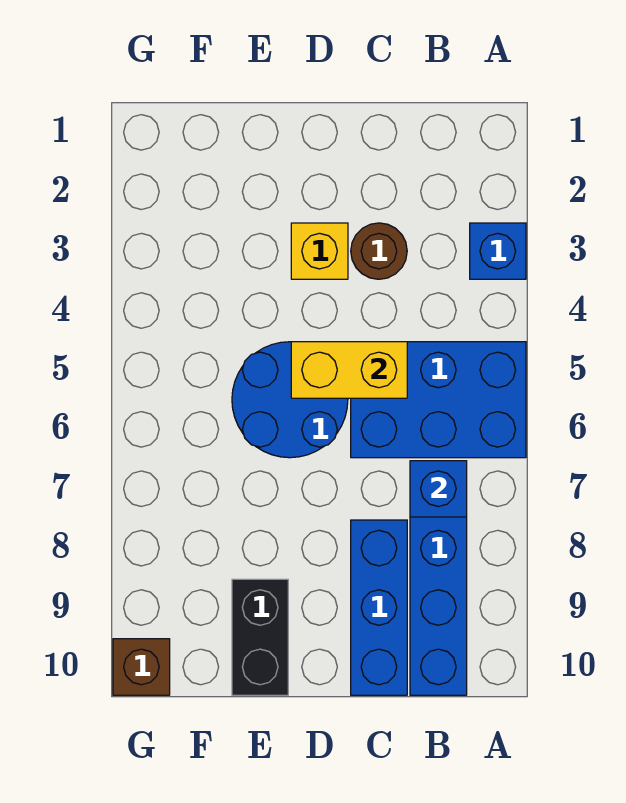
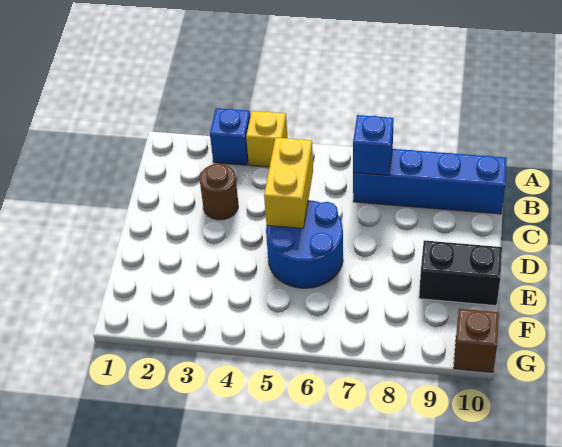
blue brick A5:C6 level 1 -> none
blue brick C8:C10 level 1 -> none
yellow brick D3 level 1 -> yellow brick A4 level 1

